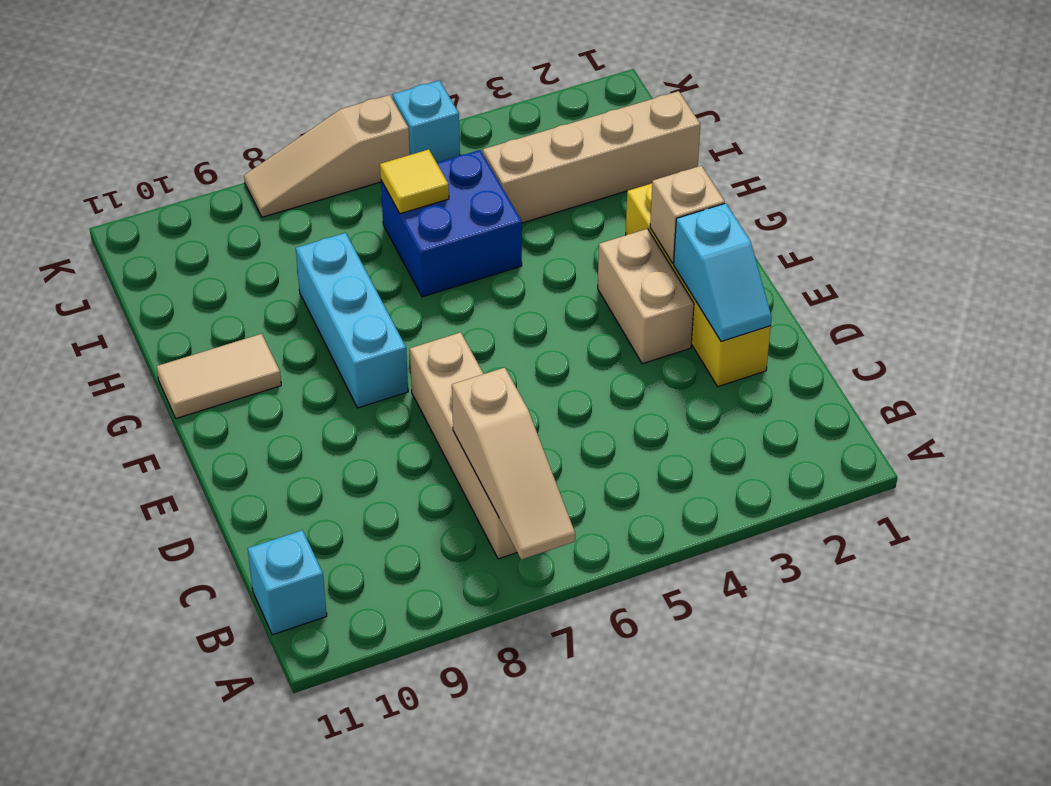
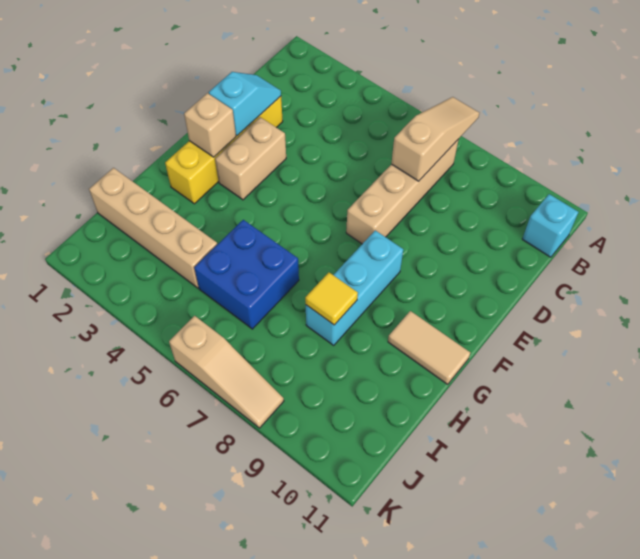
yellow tile I6 level 2 -> yellow tile H8 level 2
cyan brick K5 level 1 -> none

